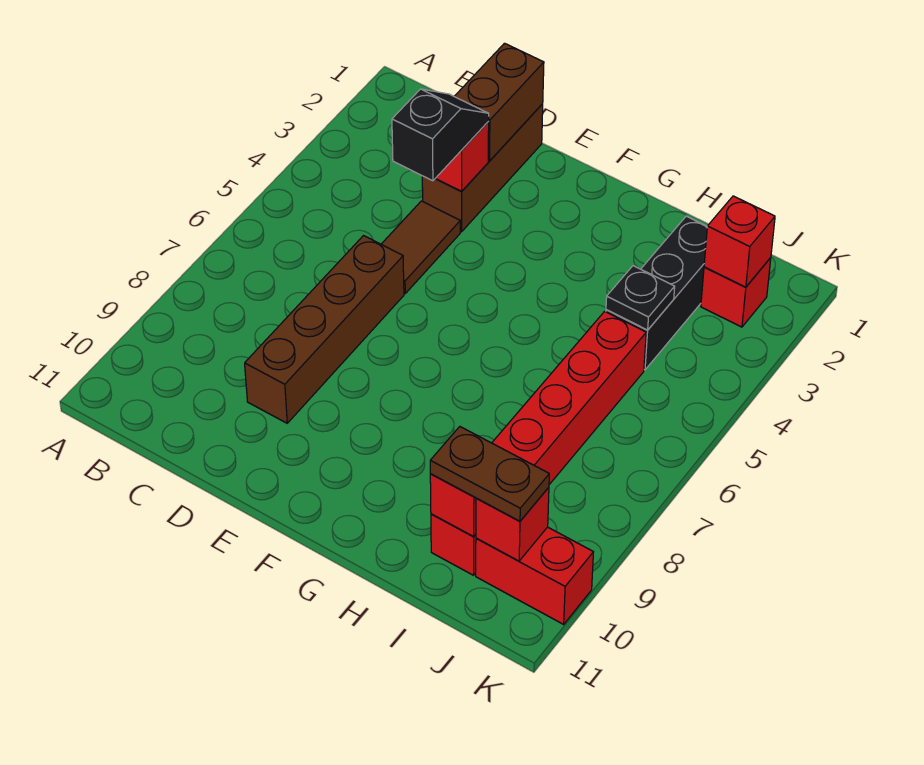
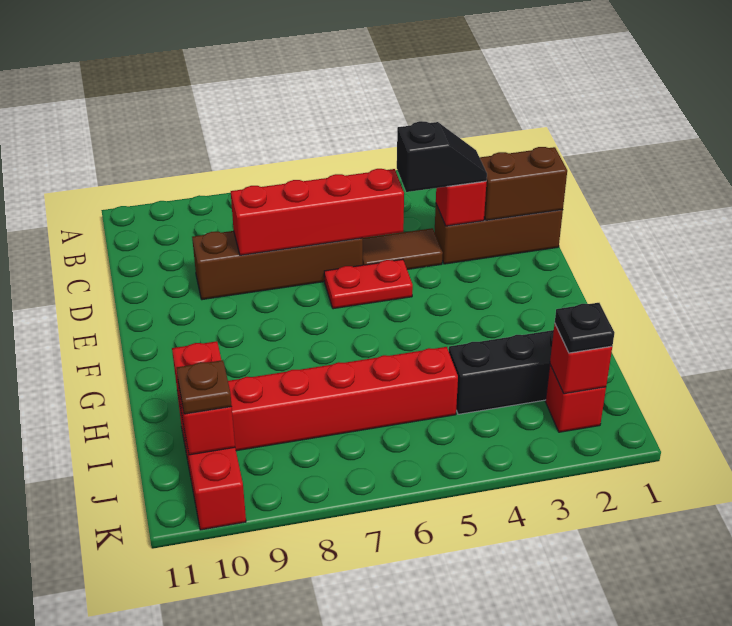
none -> red brick D5:D8 level 2
none -> red plate E5:E6 level 1
black plate I4 level 2 -> black plate J2 level 3
brown plate I10:J10 level 3 -> brown plate J10 level 3

